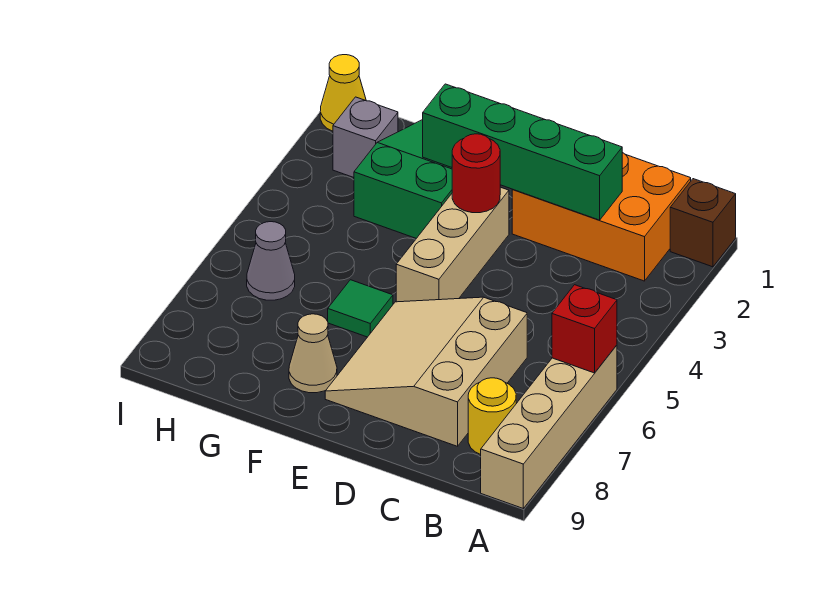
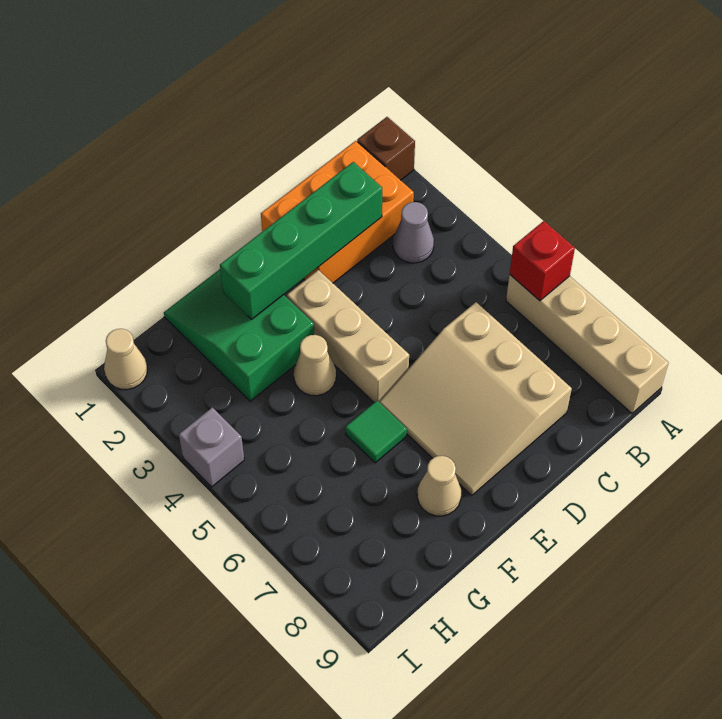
yellow round brick B8 level 1 -> none
red round brick E3 level 2 -> none
none -> tan cone F4 level 1
grey brick H2 level 1 -> grey brick I4 level 1
grey cone H6 level 1 -> grey cone B3 level 1
yellow cone I1 level 1 -> tan cone I1 level 1

